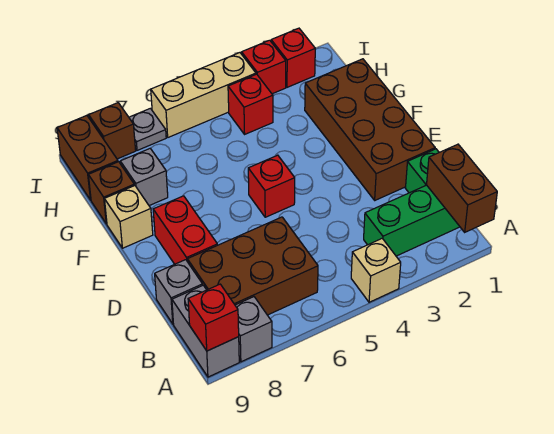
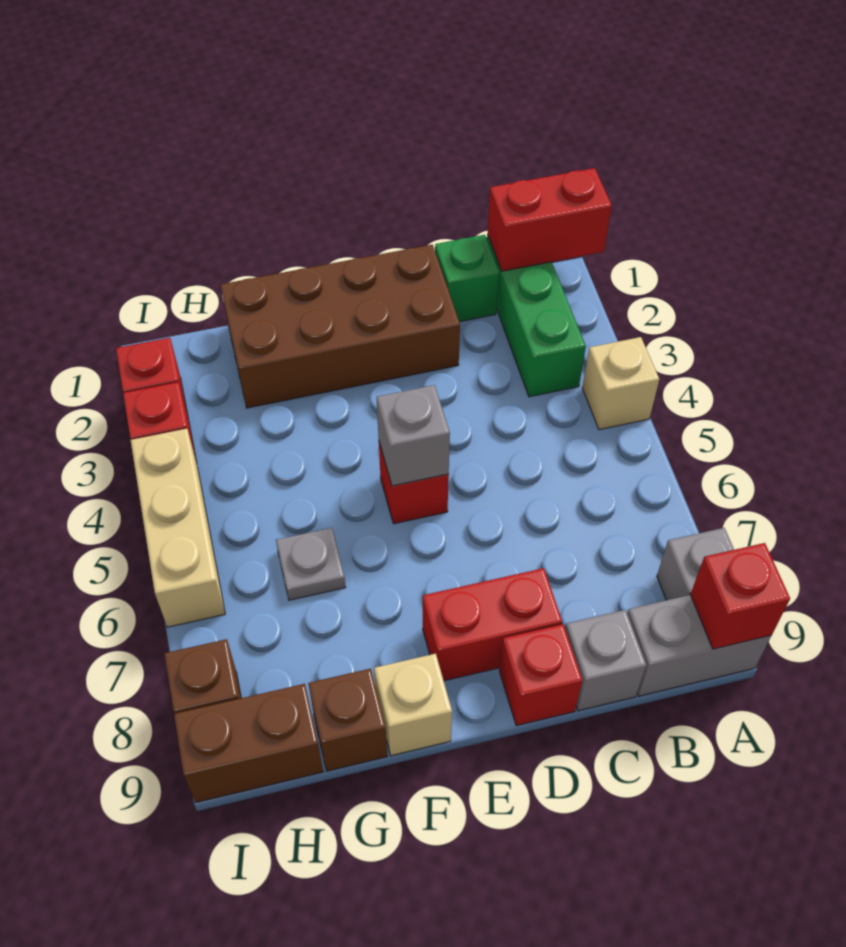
brown brick A1:B1 level 2 -> red brick A1:B1 level 2
brown brick B6:C8 level 1 -> none
grey brick G8 level 1 -> grey brick E5 level 2
red brick H4 level 1 -> red brick D9 level 1
grey plate I7 level 1 -> grey plate G6 level 1

